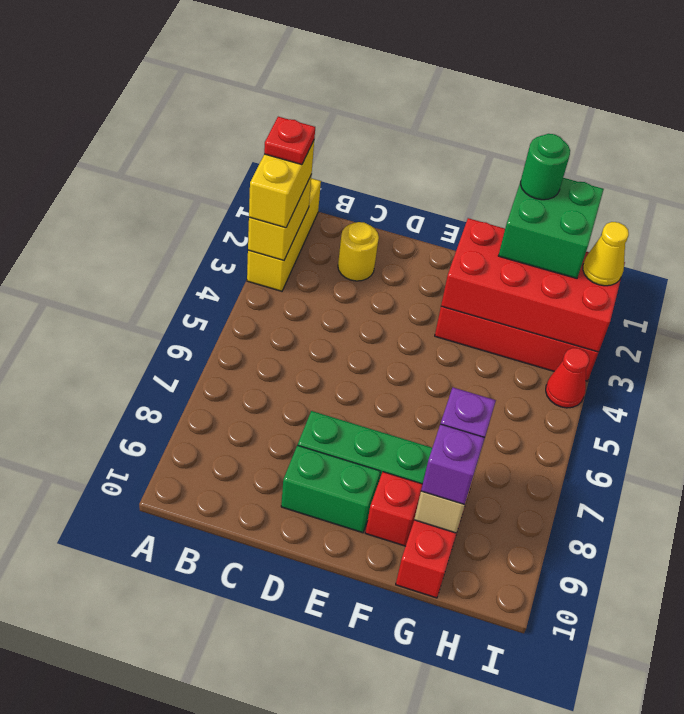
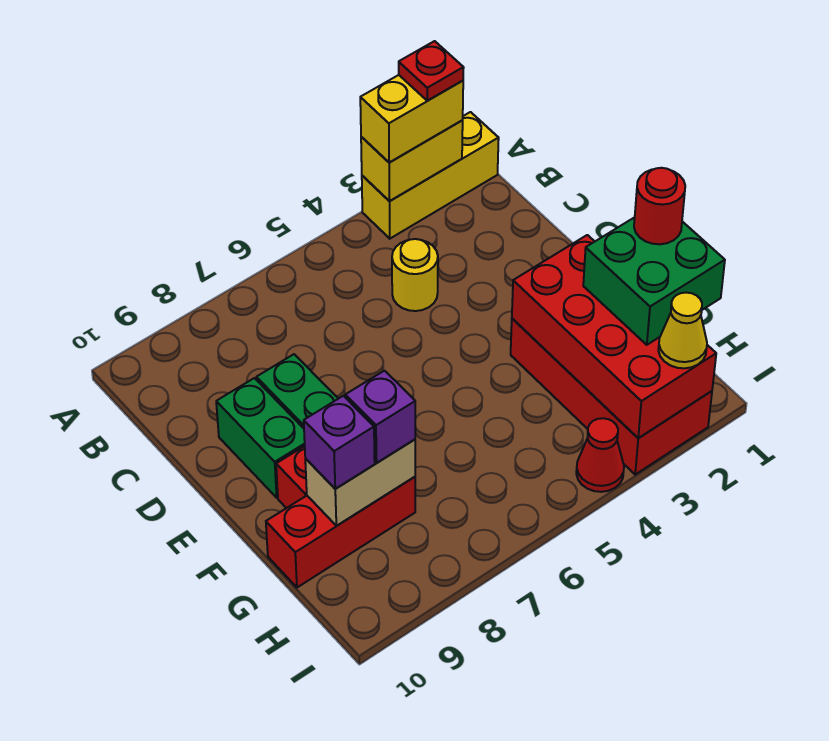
yellow round brick C2 level 1 -> yellow round brick C4 level 1
green round brick G1 level 4 -> red round brick G1 level 4

